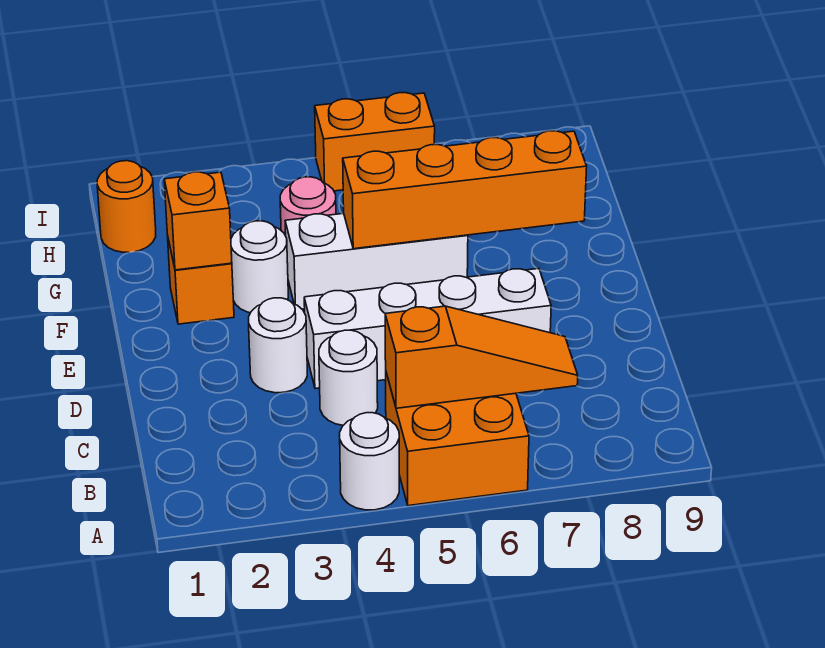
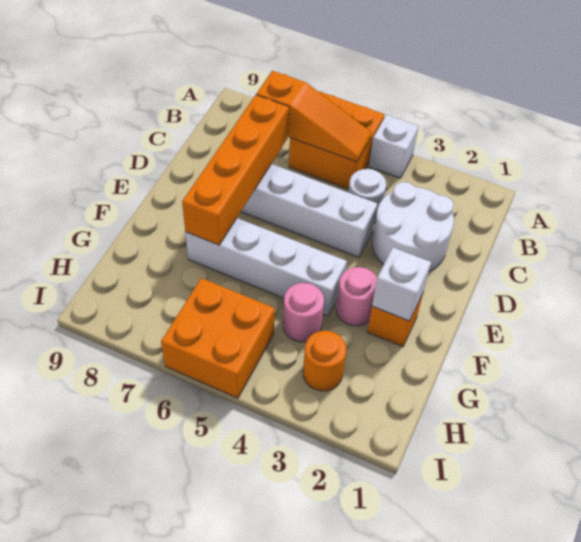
white round brick A4 level 1 -> white brick A4 level 1
orange slope B5:B7 level 2 top 5 -> orange slope B5:B7 level 2 top 7
white round brick D3 level 1 -> white round brick C2:D3 level 1
orange brick F2 level 2 -> white brick F2 level 2
white round brick F3 level 1 -> pink round brick F3 level 1
white brick F4:F6 level 1 -> white brick F4:F7 level 1
orange brick F5:F8 level 2 -> orange brick C7:F7 level 2
orange round brick H1 level 1 -> orange round brick H3 level 1
orange brick I5:I6 level 1 -> orange brick H5:I6 level 1

